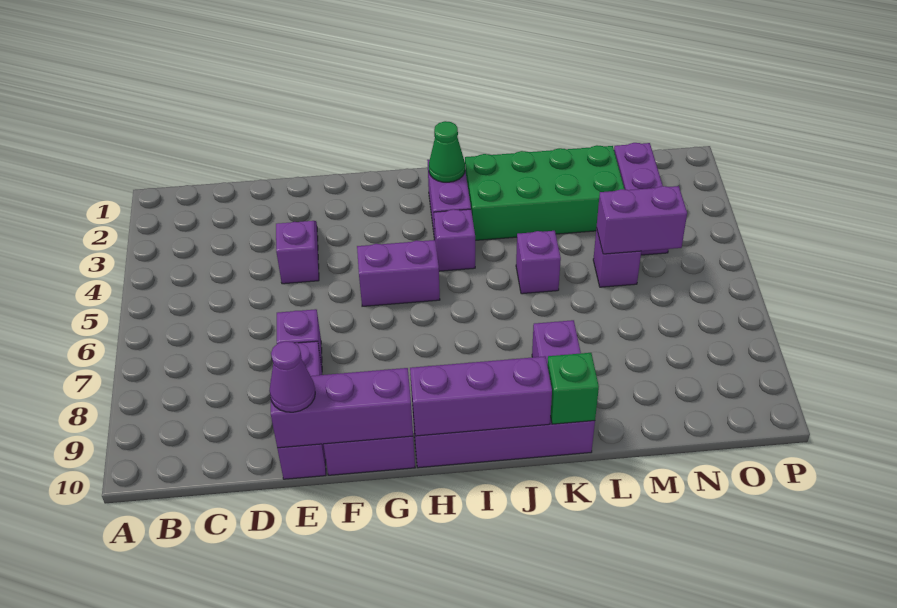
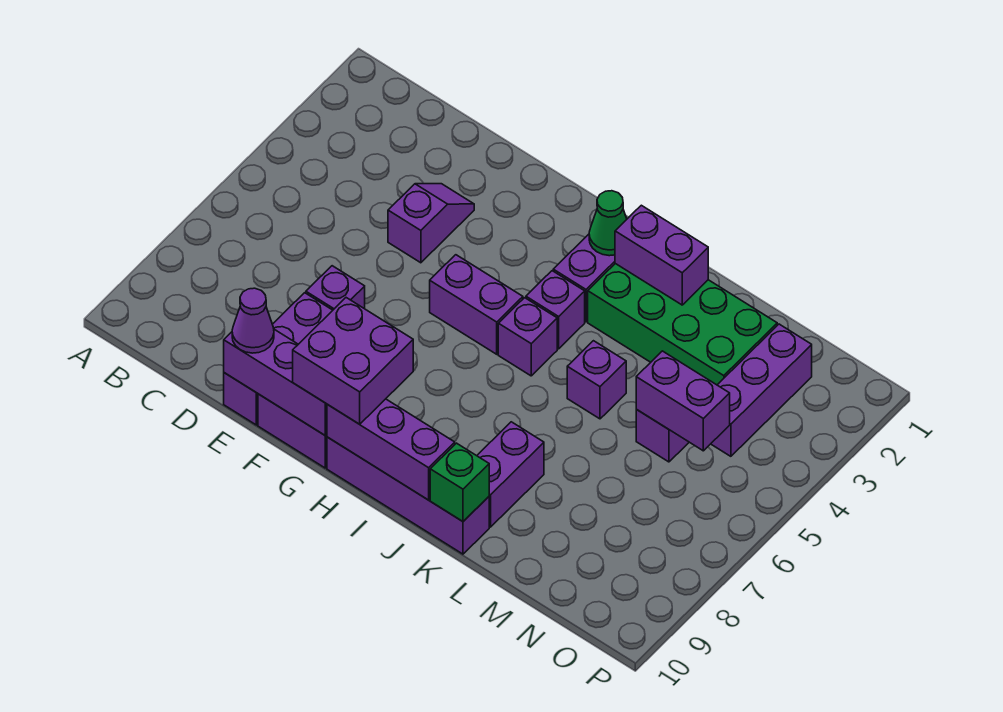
none -> purple brick G9:H10 level 3
none -> purple brick I5 level 1
none -> purple brick J2:K2 level 2

